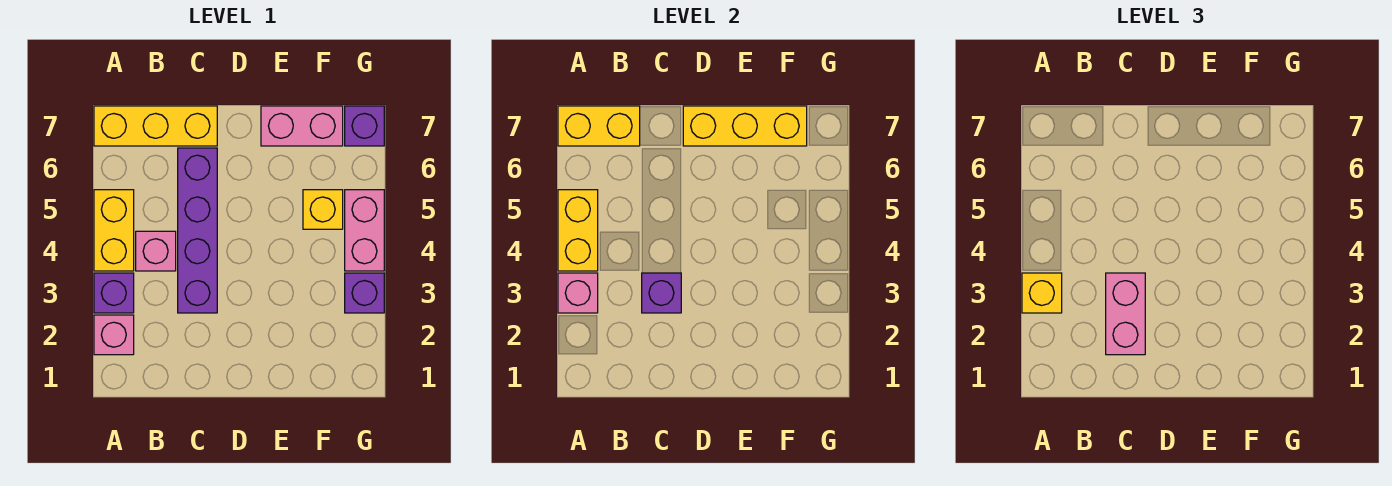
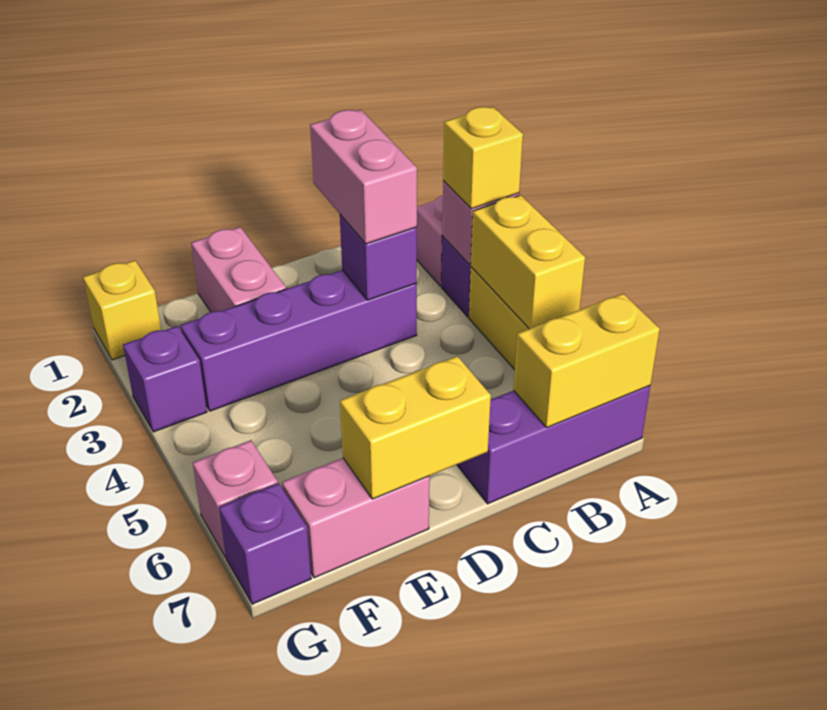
yellow brick A7:C7 level 1 -> purple brick A7:C7 level 1
pink brick B4 level 1 -> pink brick G6 level 1
purple brick C3:C6 level 1 -> purple brick C3:F3 level 1
yellow brick D7:F7 level 2 -> yellow brick D7:E7 level 2
yellow brick F5 level 1 -> yellow brick G1 level 1
pink brick G4:G5 level 1 -> pink brick E1:E2 level 1

